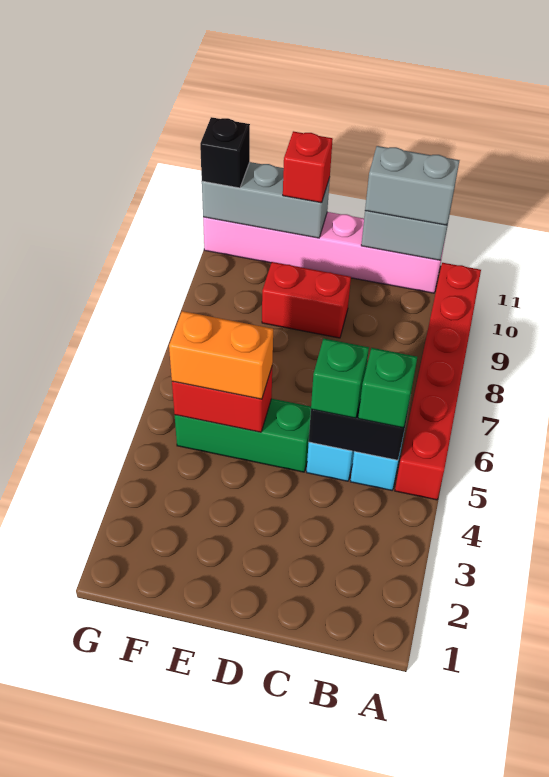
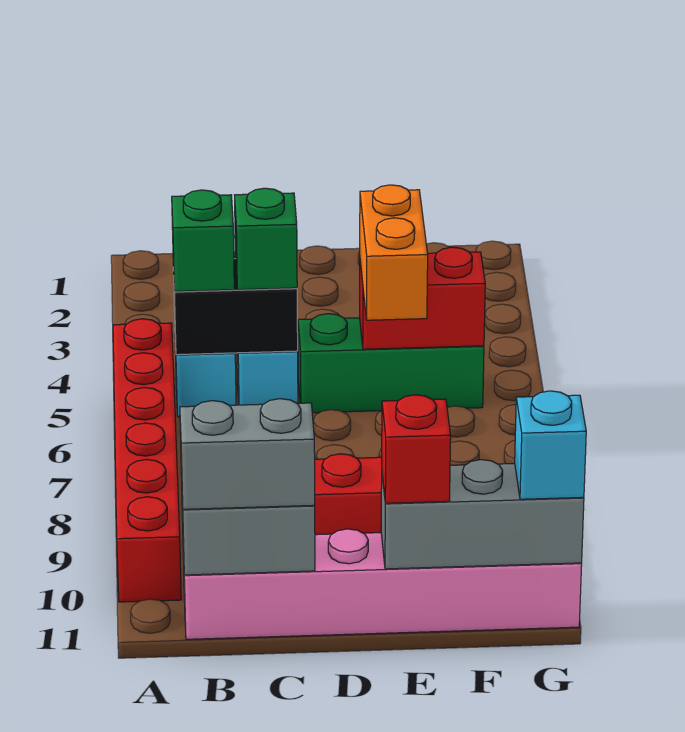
orange brick E5:F5 level 3 -> orange brick E5:E6 level 3
black brick G11 level 3 -> cyan brick G11 level 3

